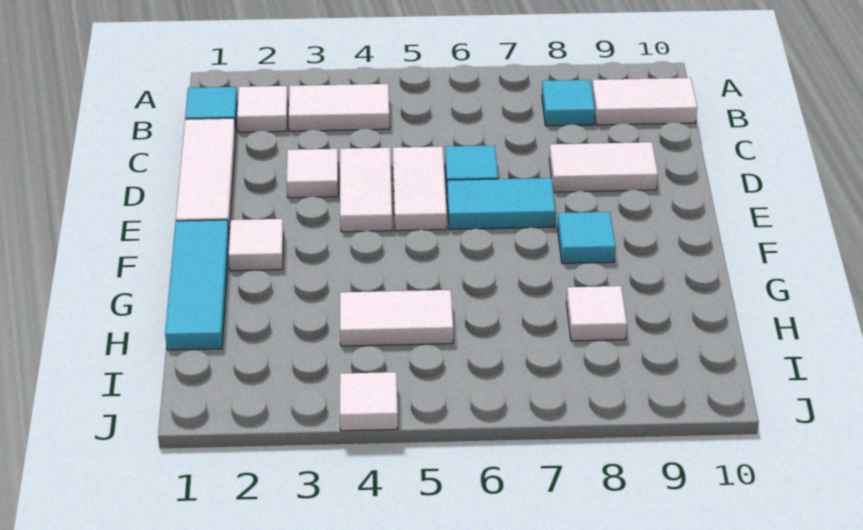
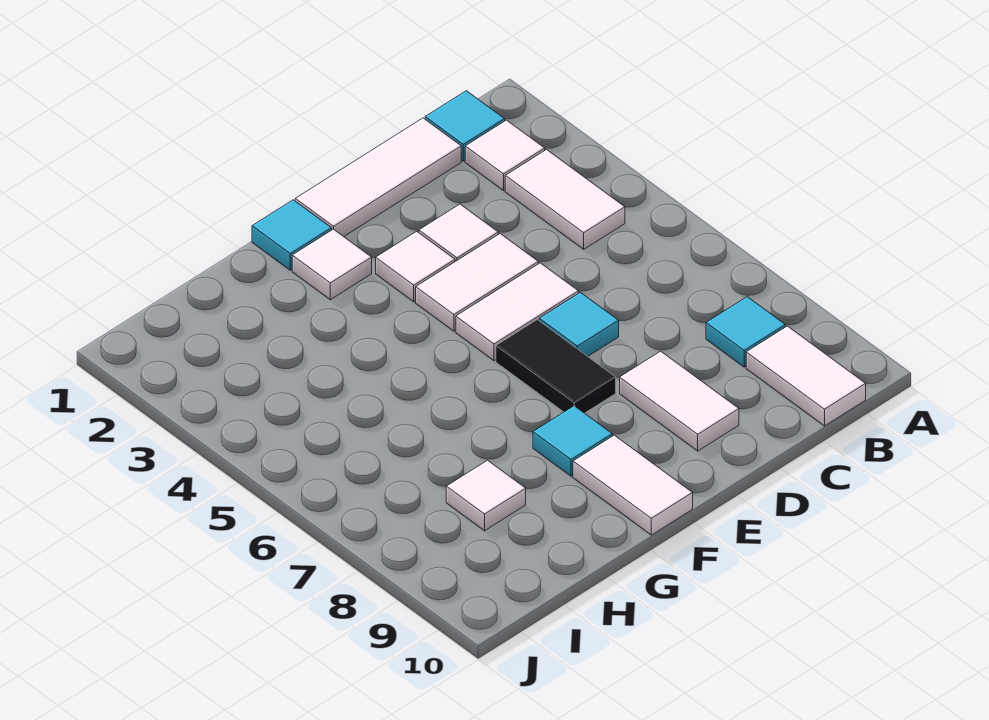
cyan tile E6:E7 level 1 -> black tile E6:E7 level 1
cyan tile F1:H1 level 1 -> cyan tile F1 level 1
white tile H4:H5 level 1 -> white tile F9:F10 level 1
white tile J4 level 1 -> white tile E3 level 1

